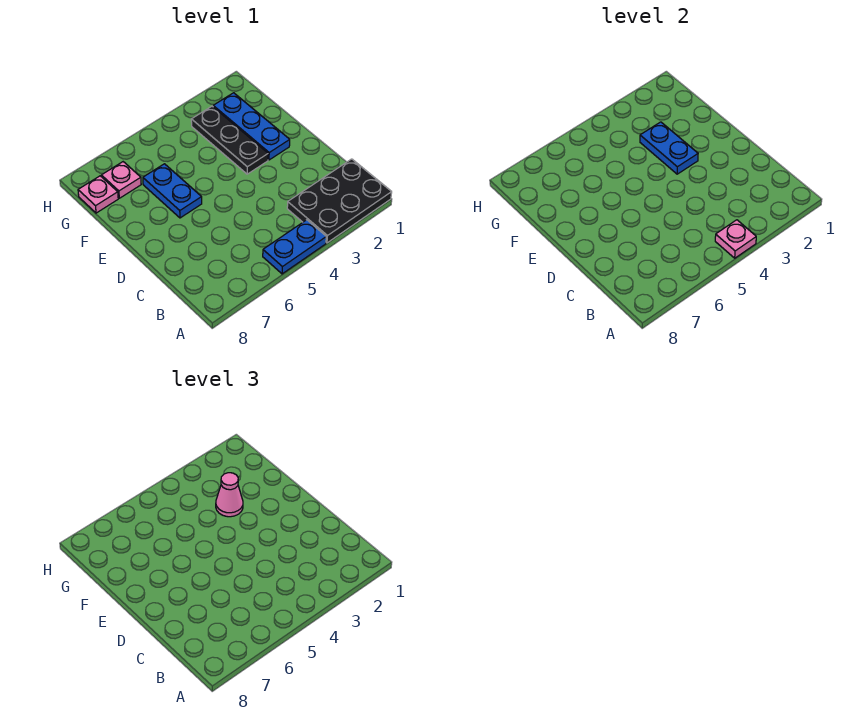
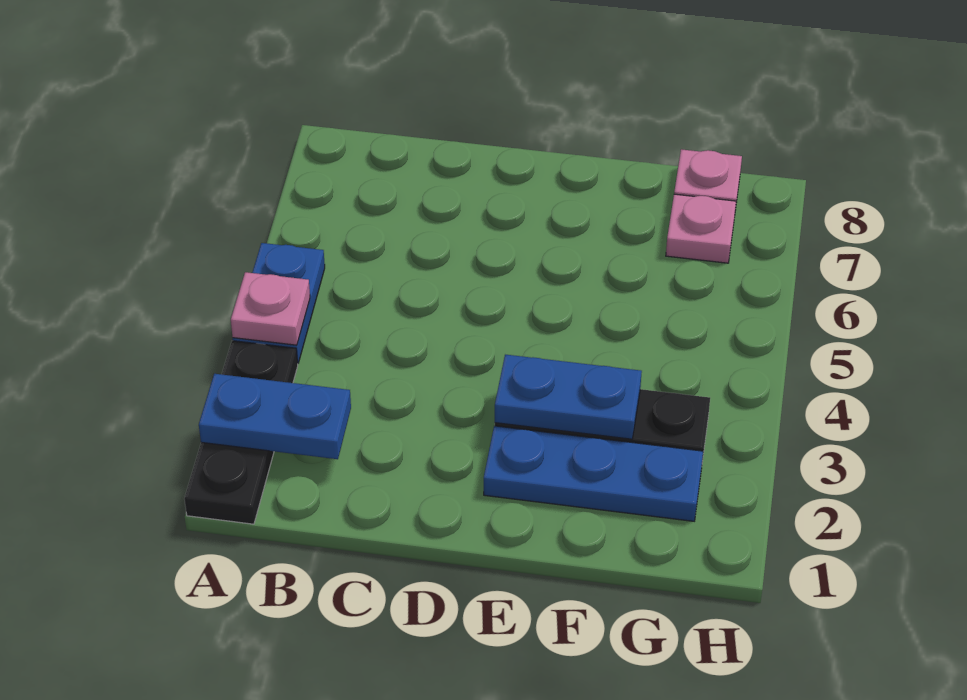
black plate A1:B3 level 1 -> black plate A1:A3 level 1
blue plate E6:F6 level 1 -> blue plate A2:B2 level 2
pink cone F3 level 3 -> none

